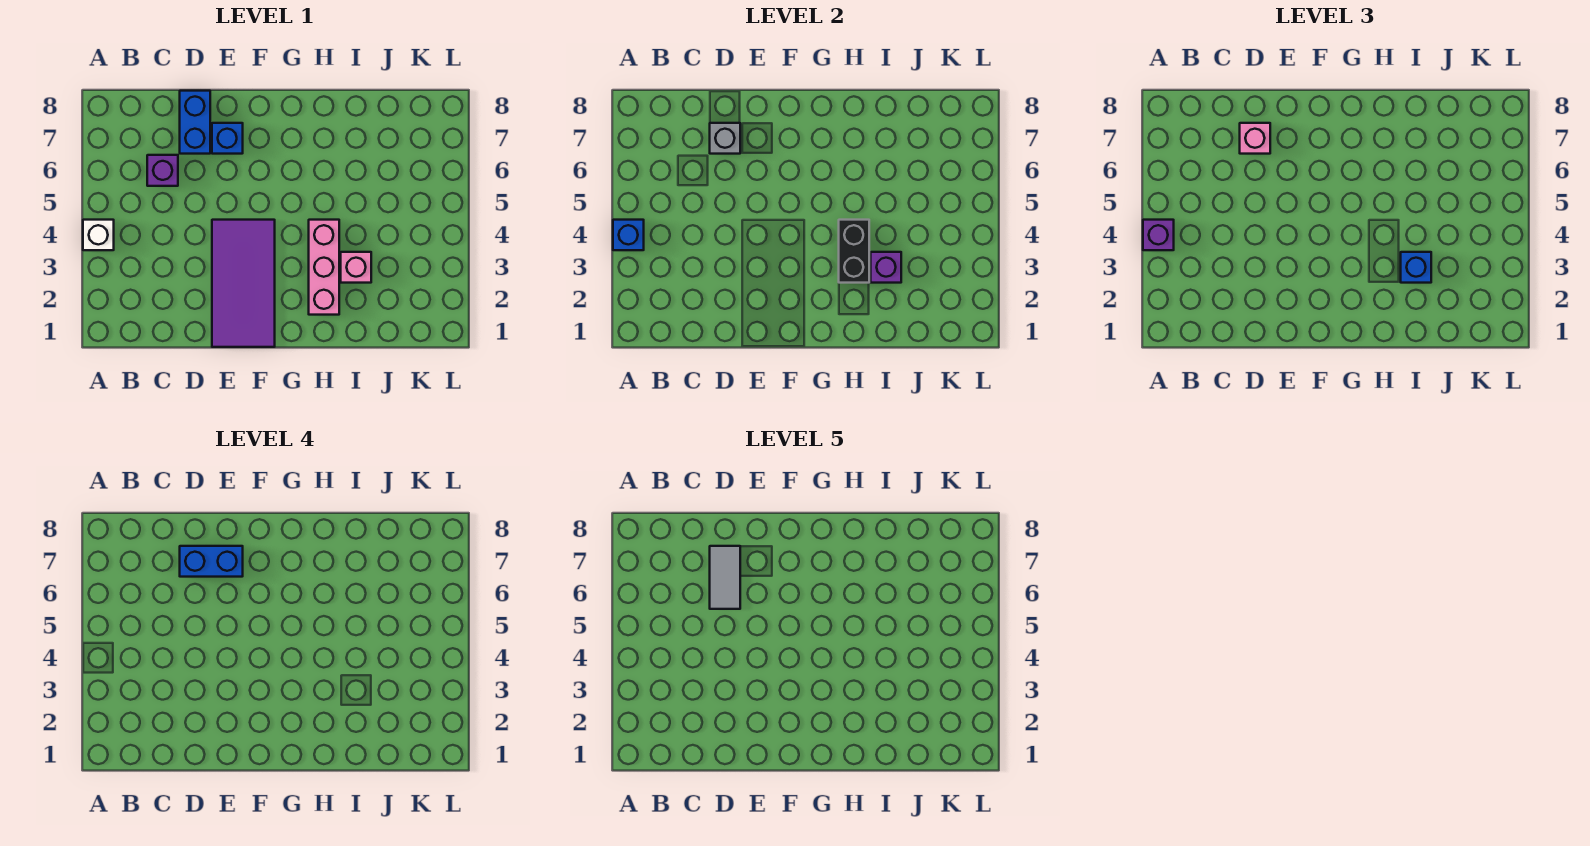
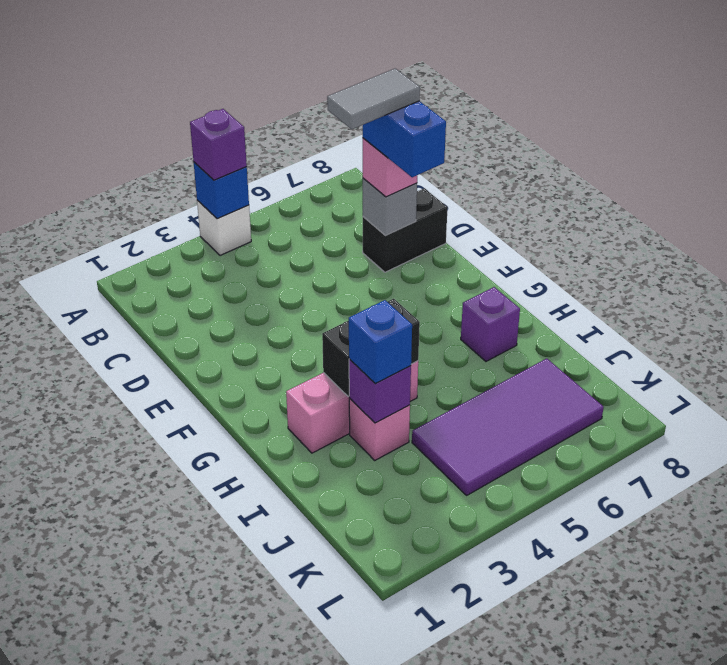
purple brick C6 level 1 -> purple brick H7 level 1
blue brick D7:D8 level 1 -> black brick D7:D8 level 1
purple tile E1:F4 level 1 -> purple tile J4:K7 level 1
blue brick E7 level 1 -> none

